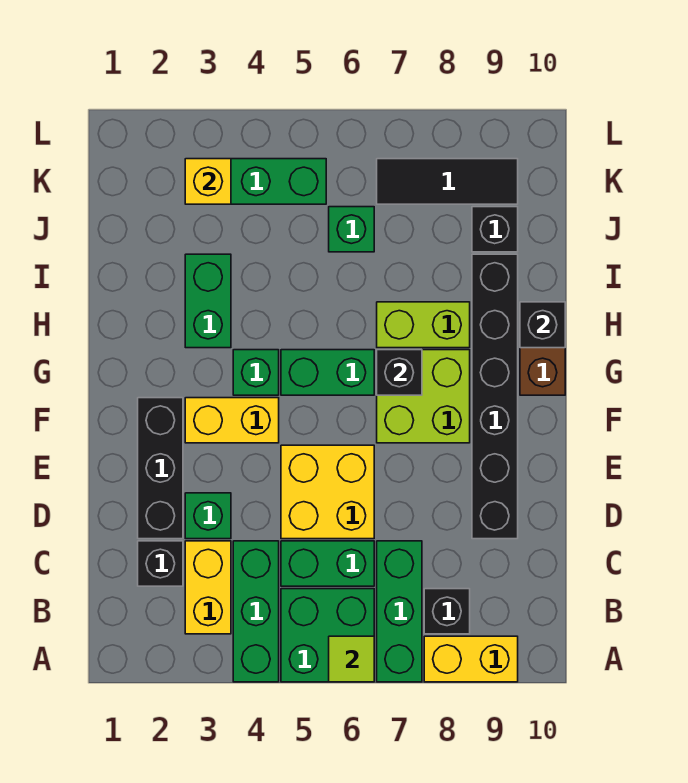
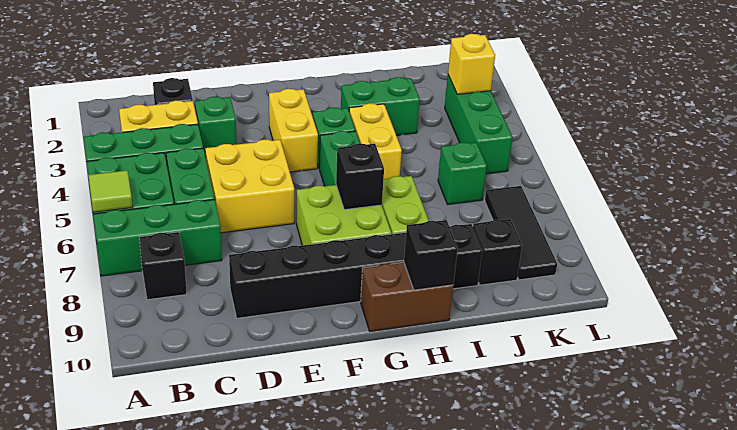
yellow brick A8:A9 level 1 -> yellow brick H4:H5 level 1
black brick D2:F2 level 1 -> none

